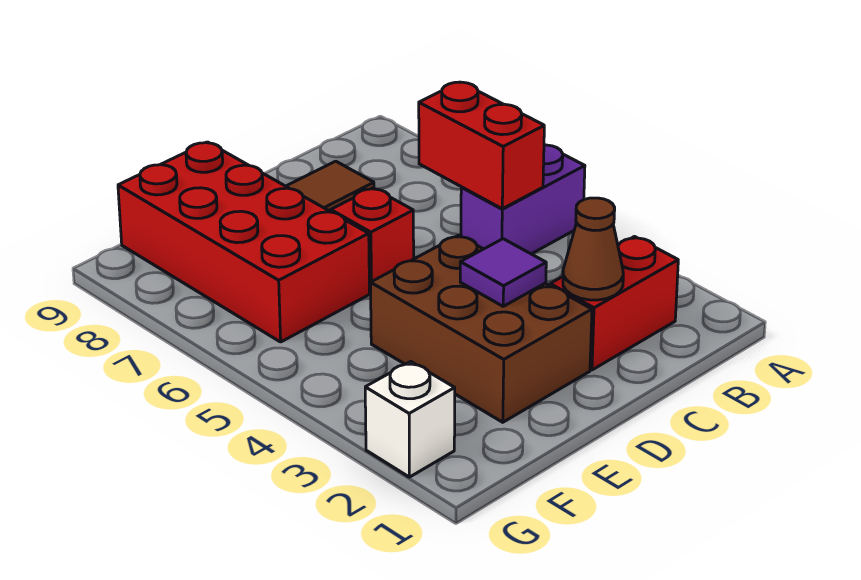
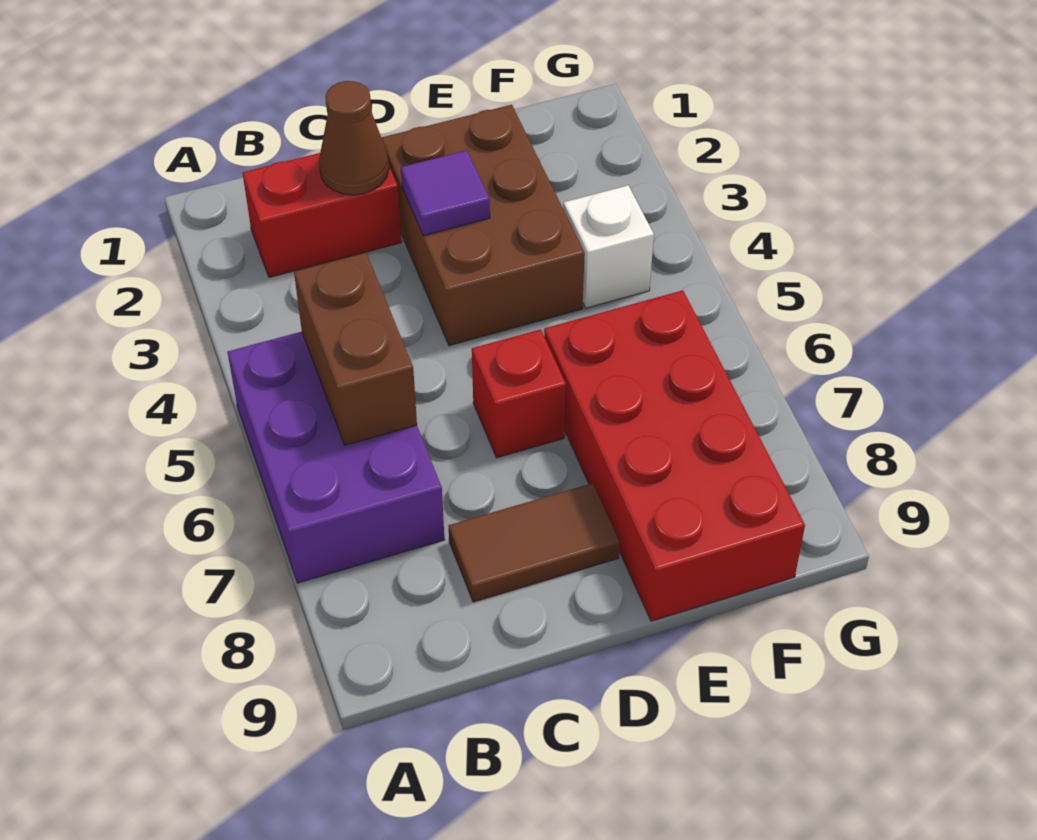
purple brick A5:B5 level 1 -> purple brick A5:B7 level 1
red brick B5:B6 level 2 -> brown brick B5:B6 level 2
white brick G2 level 1 -> white brick F4 level 1

